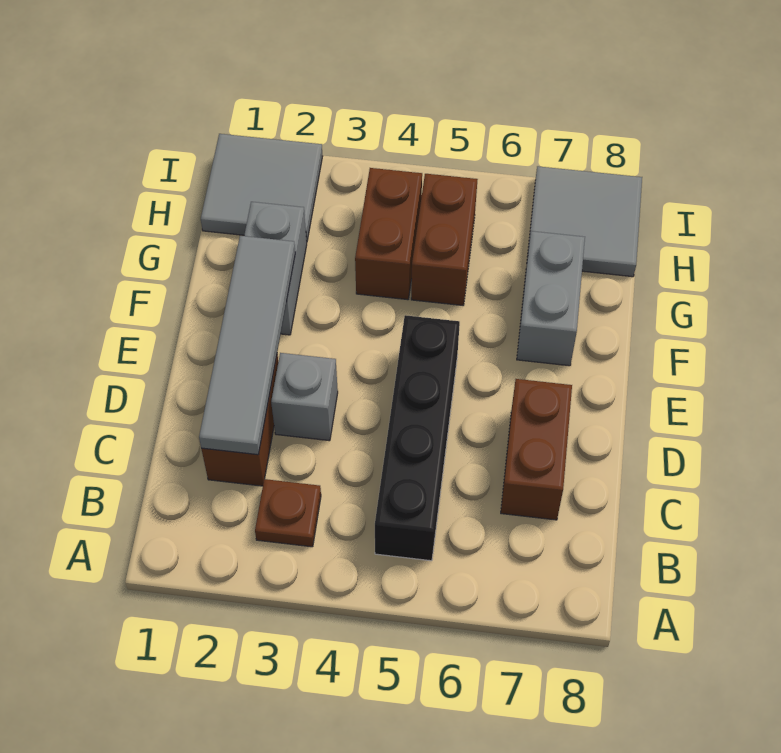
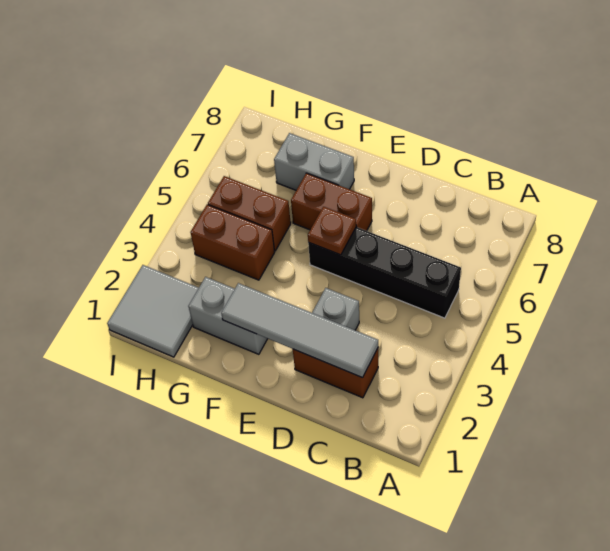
brown plate B3 level 1 -> brown plate E5 level 2
brown brick C7:D7 level 1 -> brown brick E6:F6 level 1
grey tile H7:I8 level 1 -> none

